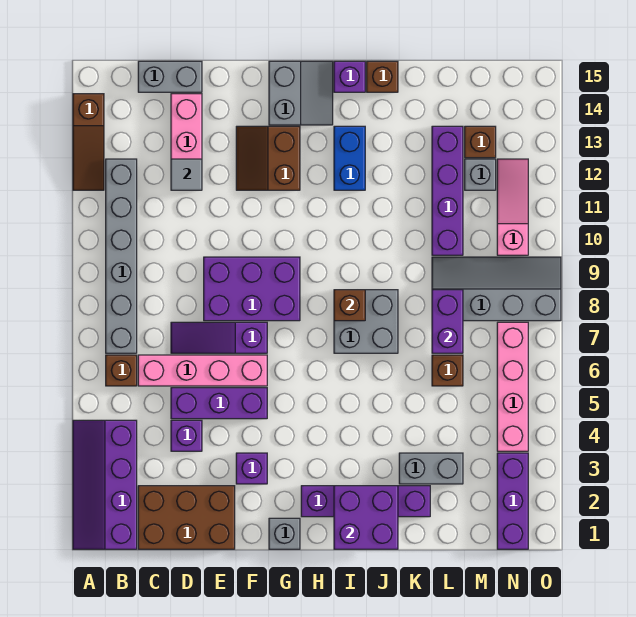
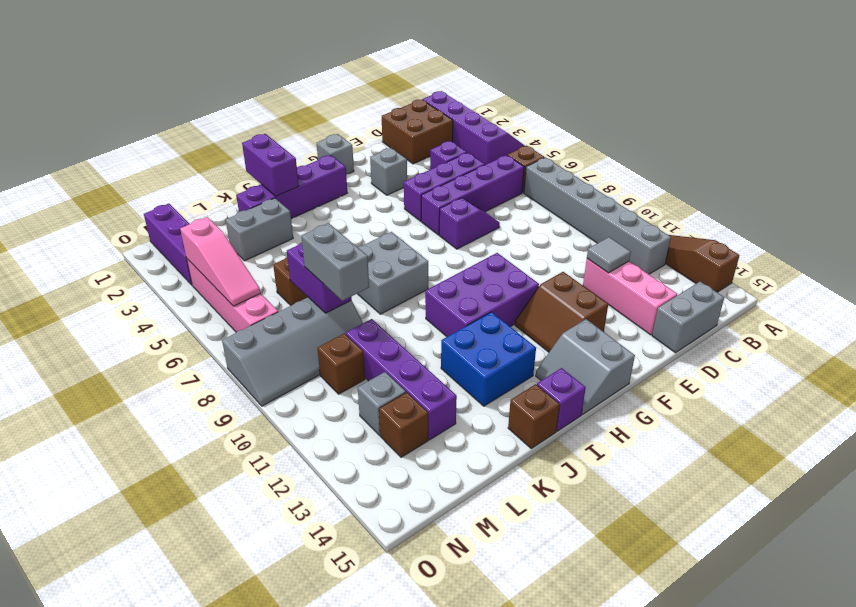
brown brick C1:E2 level 1 -> brown brick C1:D2 level 1
pink brick C6:F6 level 1 -> purple brick C6:F6 level 1
purple slope D7:F7 level 1 top F -> purple slope E7:F7 level 1 top F
purple brick E8:G9 level 1 -> purple brick G10:I11 level 1
purple brick F3 level 1 -> grey brick F3 level 1
brown slope F12:G13 level 1 top G -> brown slope F12:G13 level 1 top F
purple brick I1:J2 level 2 -> purple brick J1:J2 level 2
brown brick I8 level 2 -> brown brick M10 level 1
blue brick I12:I13 level 1 -> blue brick I12:J13 level 1
none -> grey brick L8:L9 level 3
pink slope N10:N12 level 1 top 10 -> pink slope N4:N6 level 2 top 4

